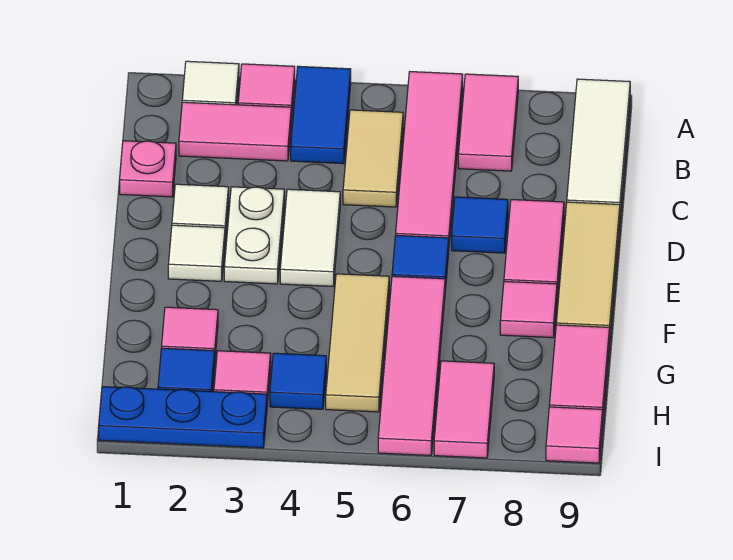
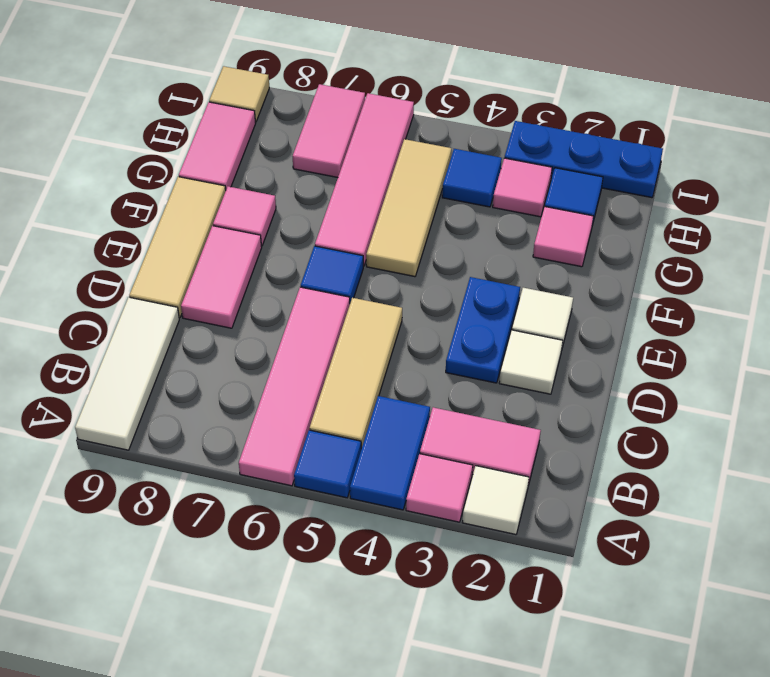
pink tile A7:B7 level 1 -> none
tan tile B5:C5 level 1 -> tan tile B5:D5 level 1
pink plate C1 level 1 -> none
white plate D3:E3 level 1 -> blue plate D3:E3 level 1
white tile D4:E4 level 1 -> none
blue tile D7 level 1 -> blue tile A5 level 1
pink tile I9 level 1 -> tan tile I9 level 1

